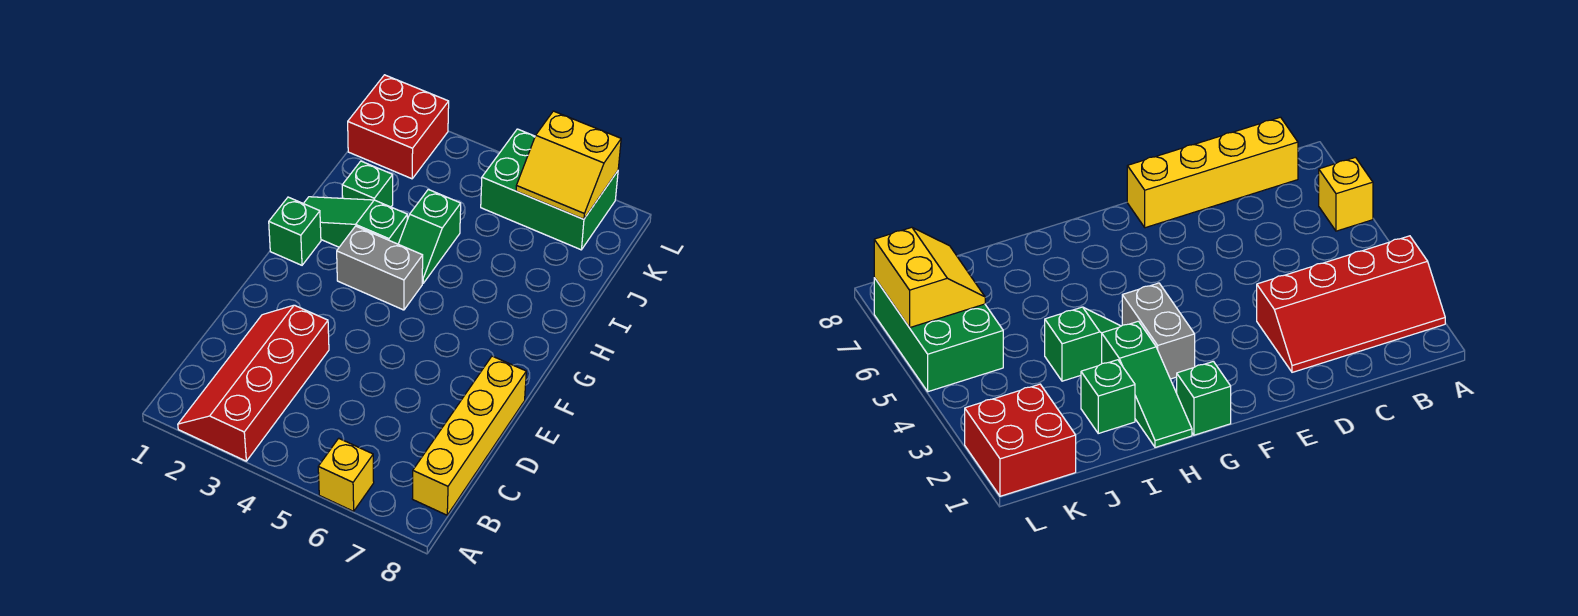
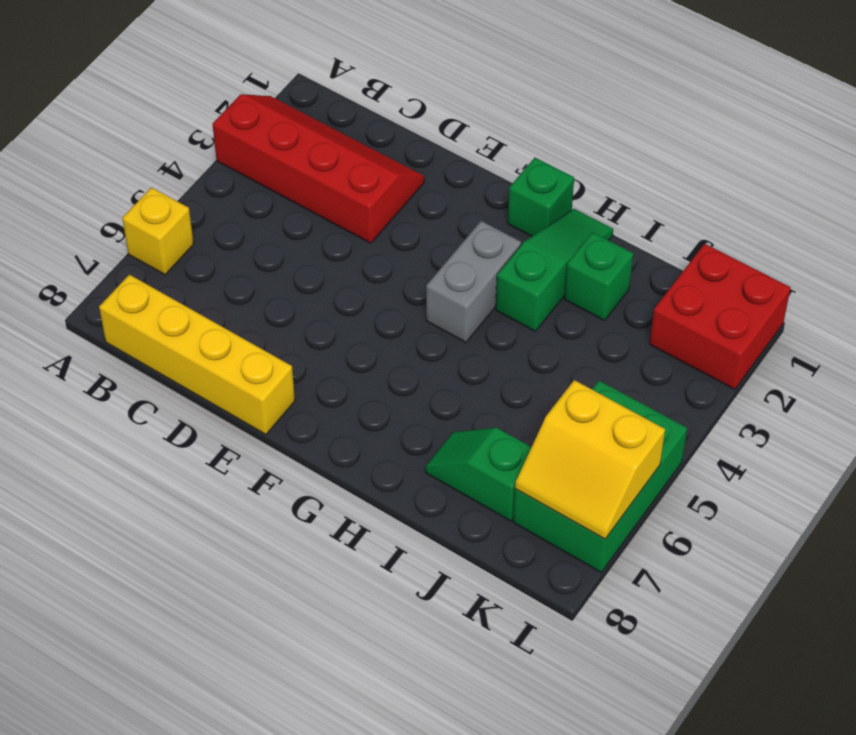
green slope H4:I4 level 1 top I -> green slope I7:J7 level 1 top J
yellow slope K6:L7 level 2 top L -> yellow slope K6:L7 level 2 top 6

